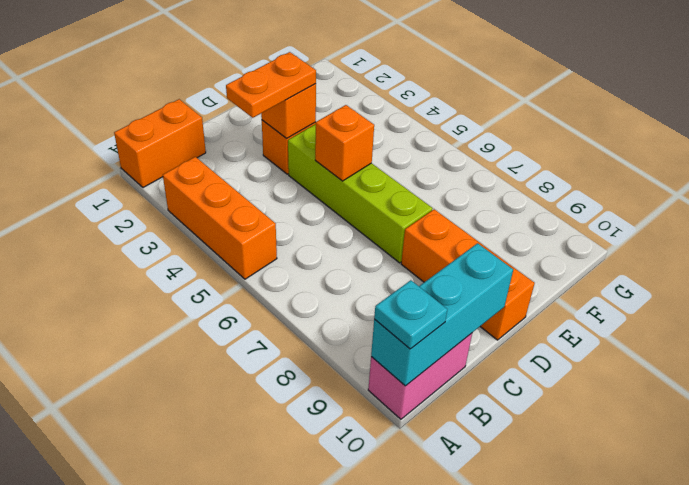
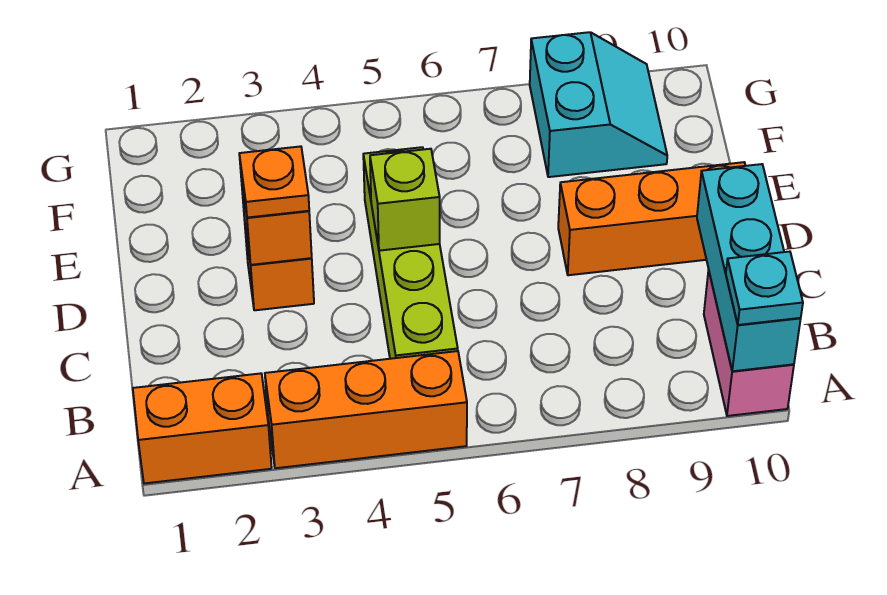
orange brick A1:B1 level 1 -> orange brick A1:A2 level 1
orange plate C3:D3 level 3 -> orange plate D3 level 3
lime brick D4:D7 level 1 -> lime brick B5:E5 level 1
orange brick D5 level 2 -> lime brick D5 level 2
none -> cyan slope F8:G9 level 1 top 8

